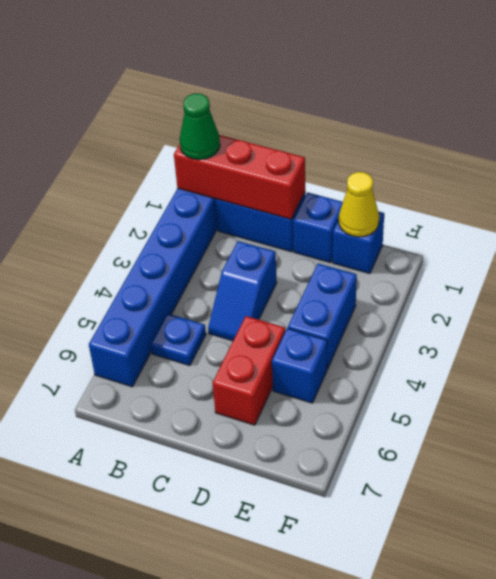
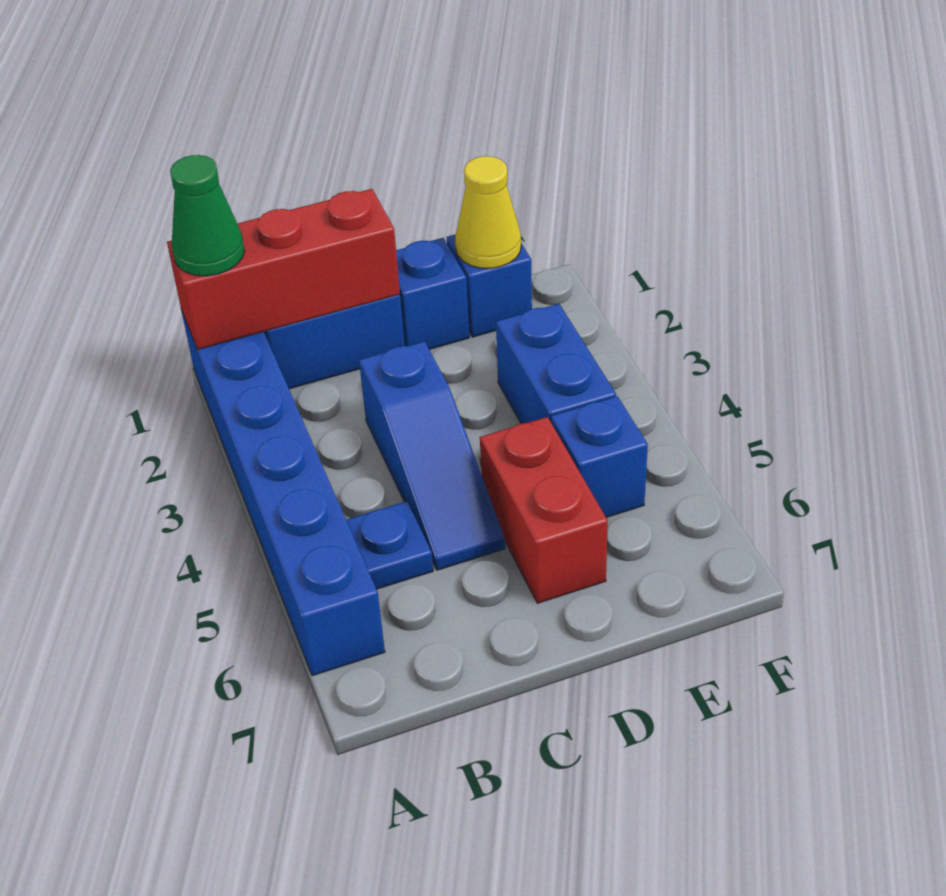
blue slope C3:C4 level 1 top 3 -> blue slope C3:C5 level 1 top 3

